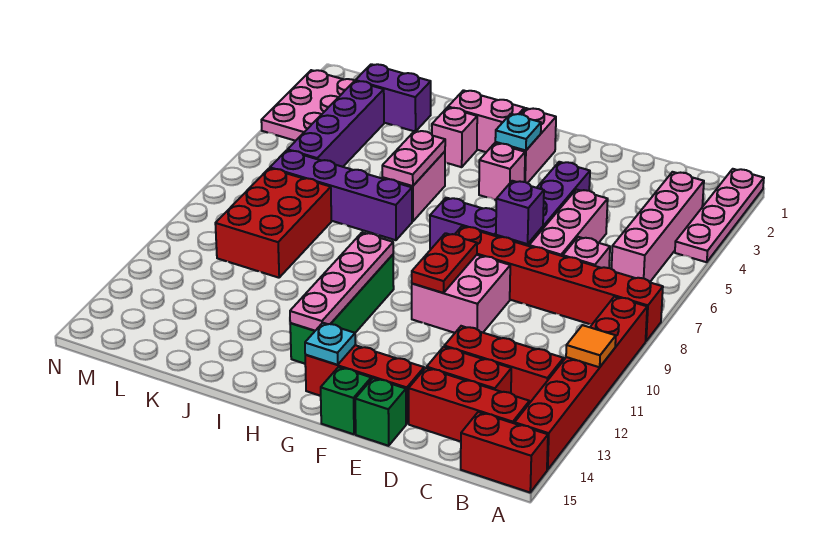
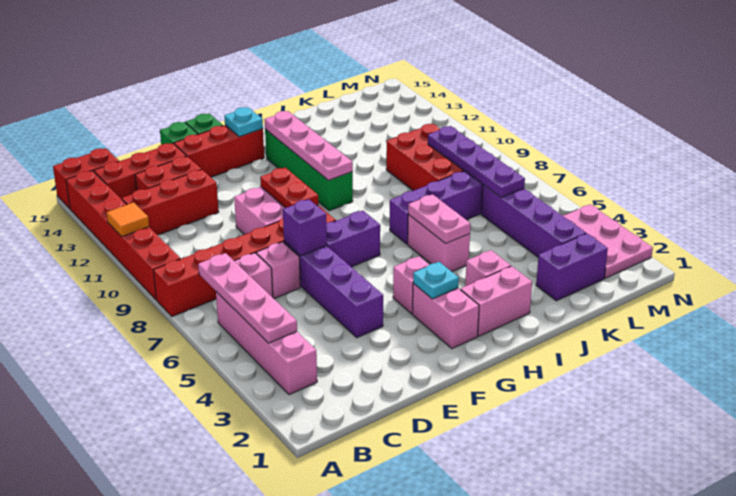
pink plate A1:A4 level 1 -> pink plate B4:B7 level 2
pink brick D5:D7 level 1 -> pink brick D7 level 1
none -> purple plate L6:L9 level 2

